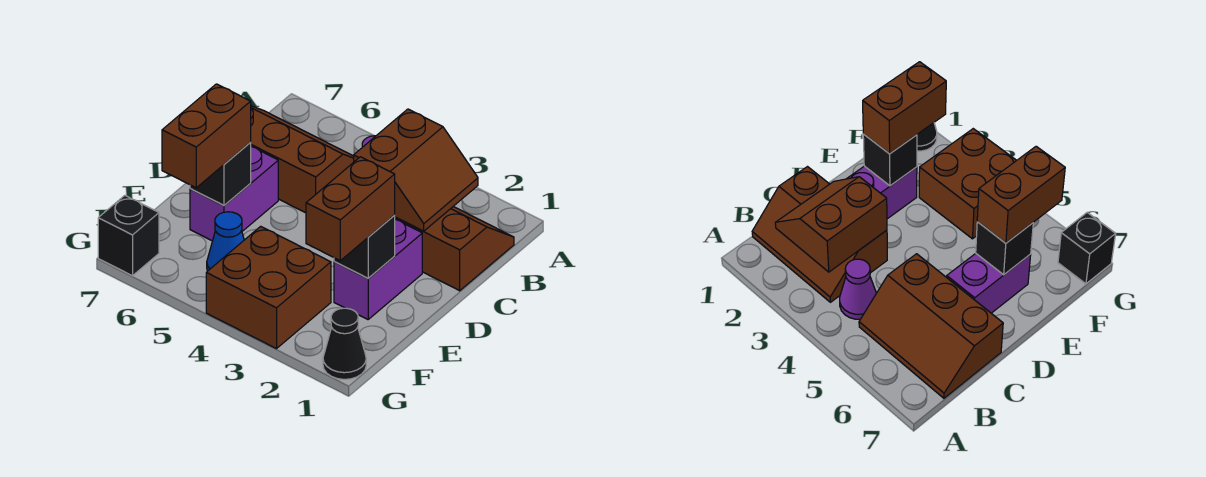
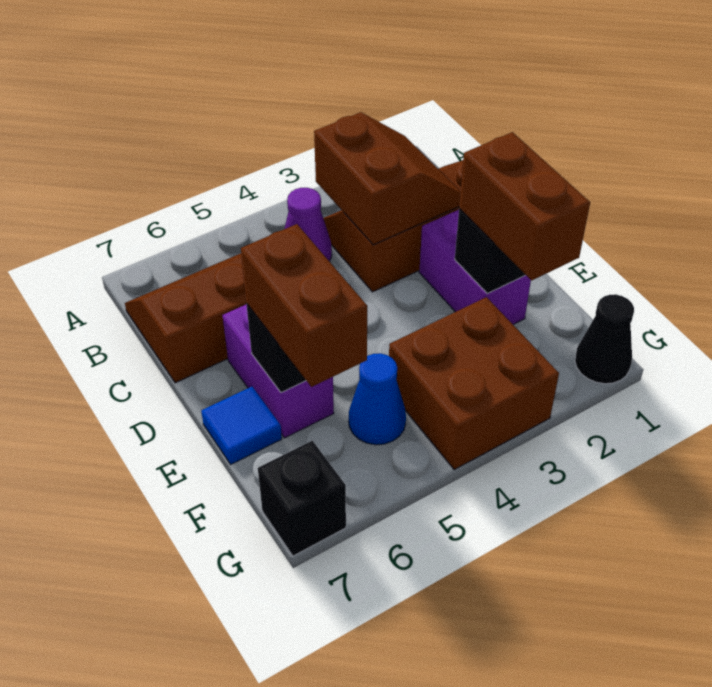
none -> blue tile E7 level 1

